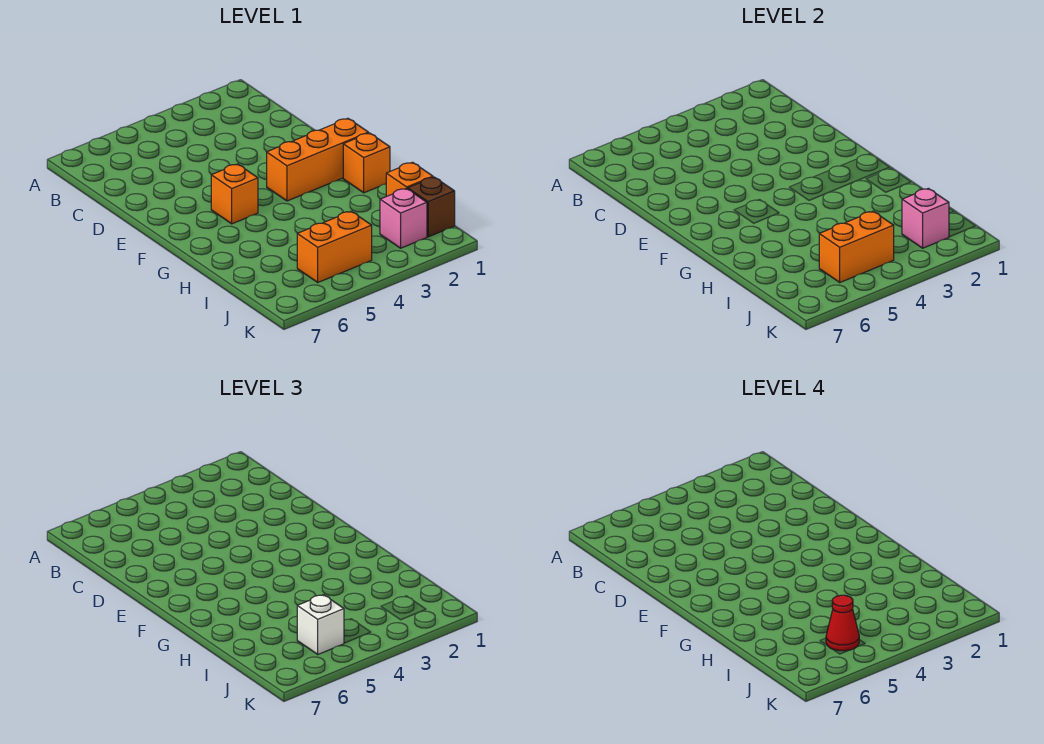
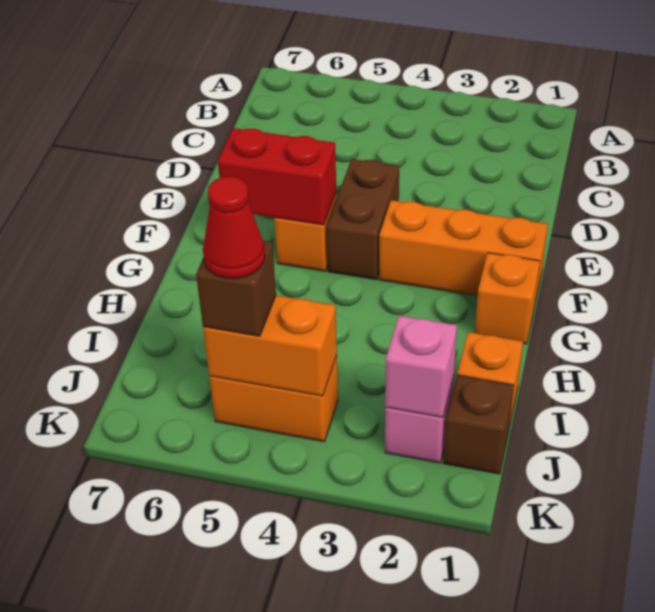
none -> brown brick E4:F4 level 1
none -> red brick F5:F6 level 2
white brick J5 level 3 -> brown brick J5 level 3

